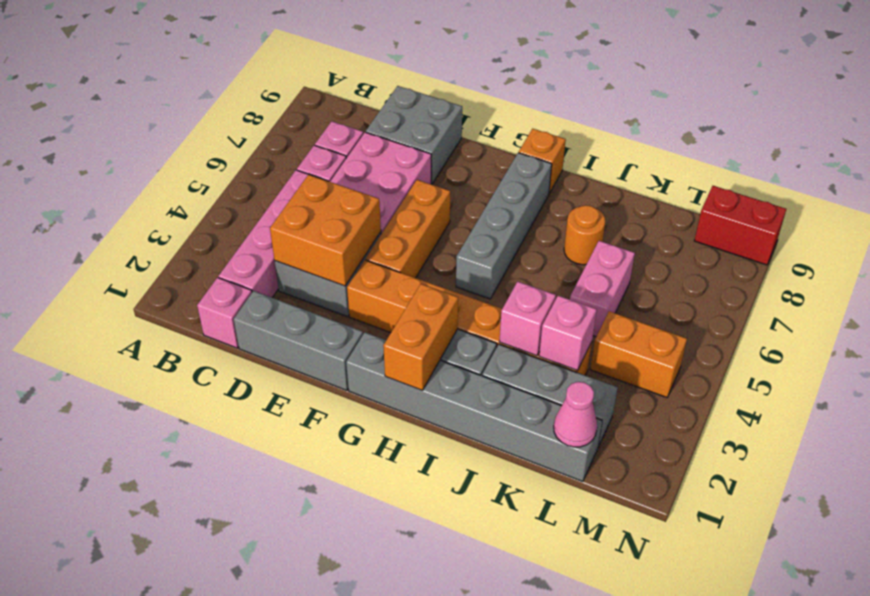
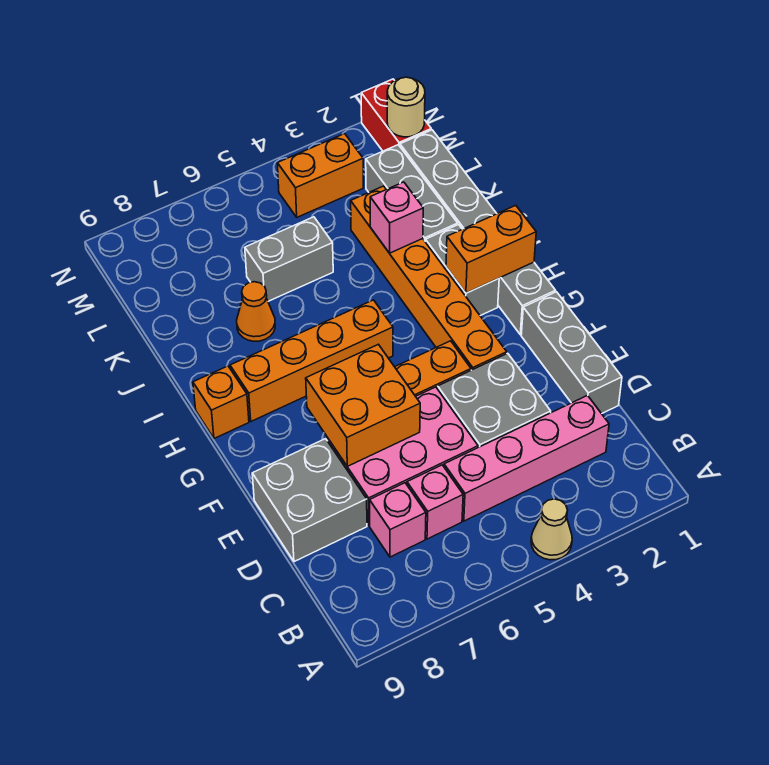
none -> tan cone A4 level 1
pink brick C1 level 1 -> none
orange brick D3:E4 level 2 -> orange brick E6:F7 level 2
grey brick H5:H8 level 1 -> orange brick H5:H8 level 1
orange round brick J7 level 1 -> orange cone J7 level 1
pink brick K3 level 2 -> none
pink brick K5:K6 level 1 -> grey brick K5:K6 level 1
pink cone L1 level 2 -> none
orange brick L4:M4 level 1 -> orange brick M3:M4 level 1
none -> tan round brick M1 level 2
red brick M9:N9 level 1 -> red brick M1:N1 level 1

